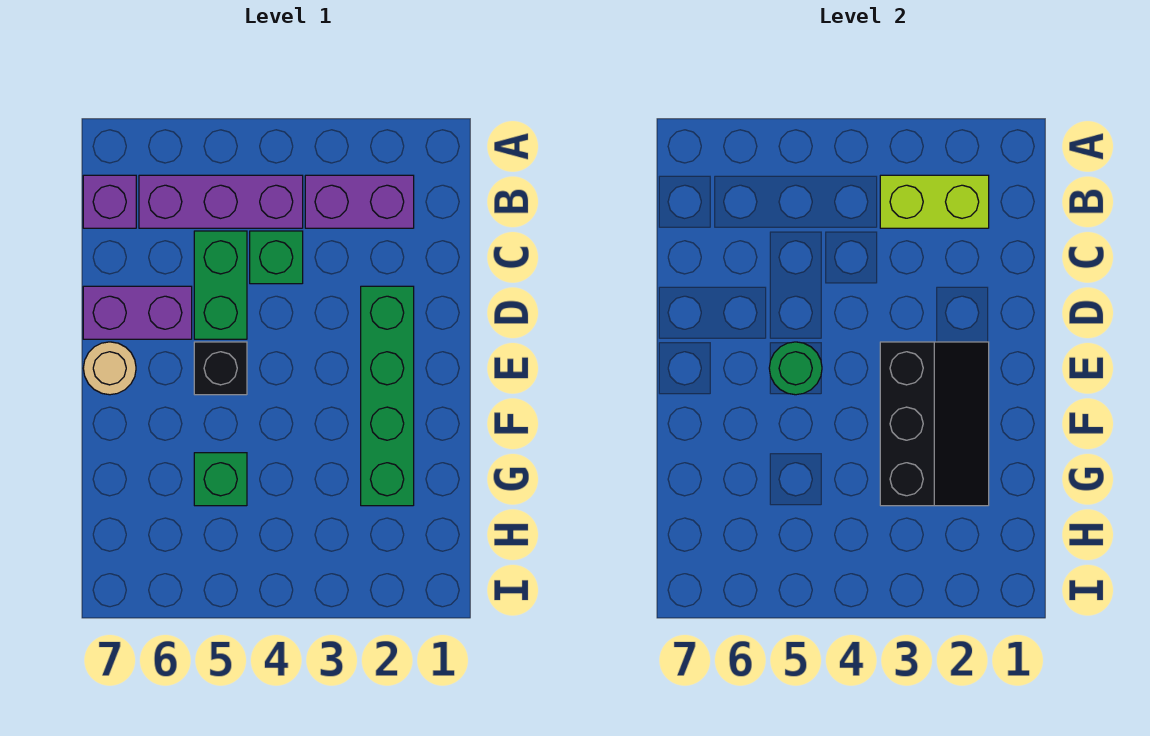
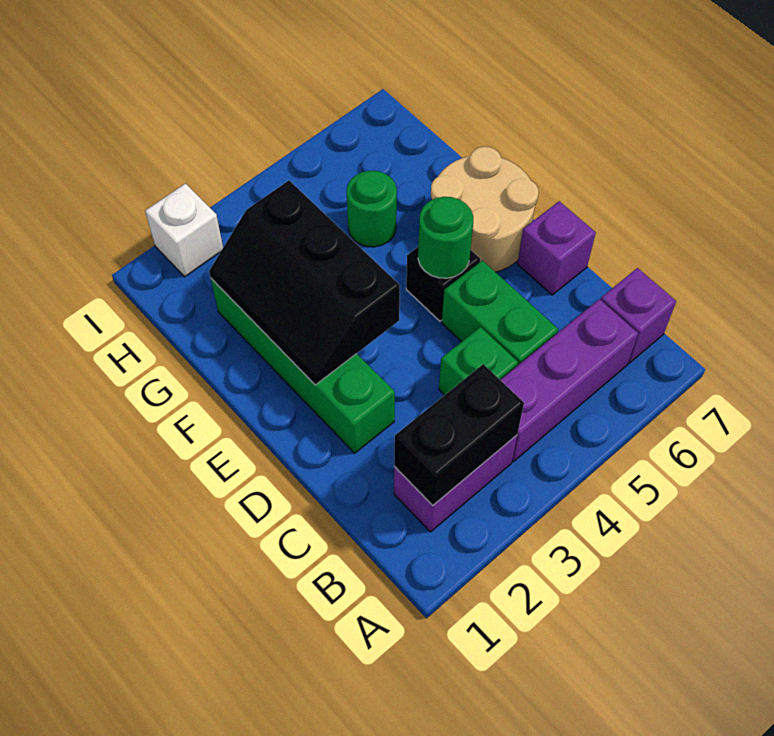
lime brick B2:B3 level 2 -> black brick B2:B3 level 2
purple brick D6:D7 level 1 -> purple brick D7 level 1
tan round brick E7 level 1 -> tan round brick E6:F7 level 1
green brick G5 level 1 -> green round brick G5 level 1
none -> white brick I2 level 1

